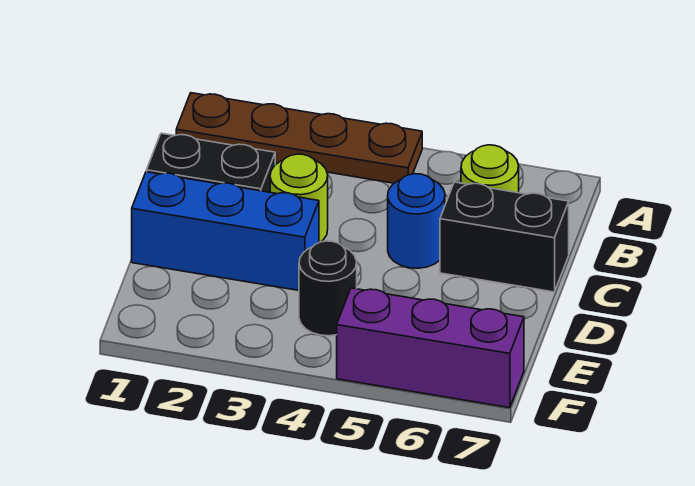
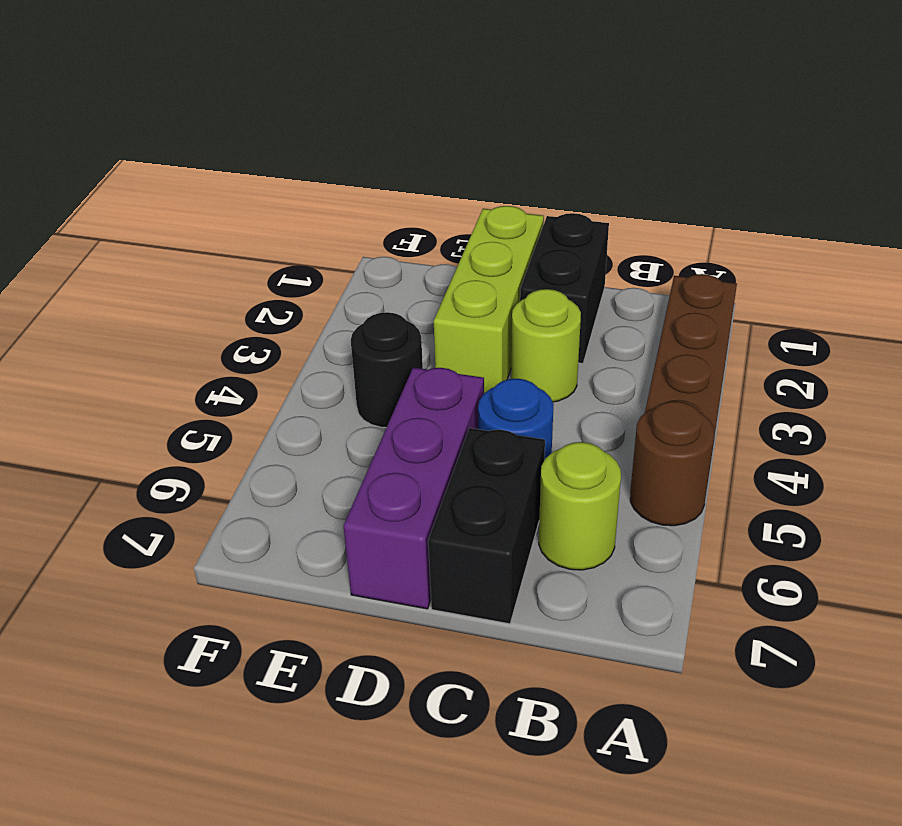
none -> brown round brick A5 level 1
blue brick D1:D3 level 1 -> lime brick D1:D3 level 1
purple brick F5:F7 level 1 -> purple brick D5:D7 level 1

